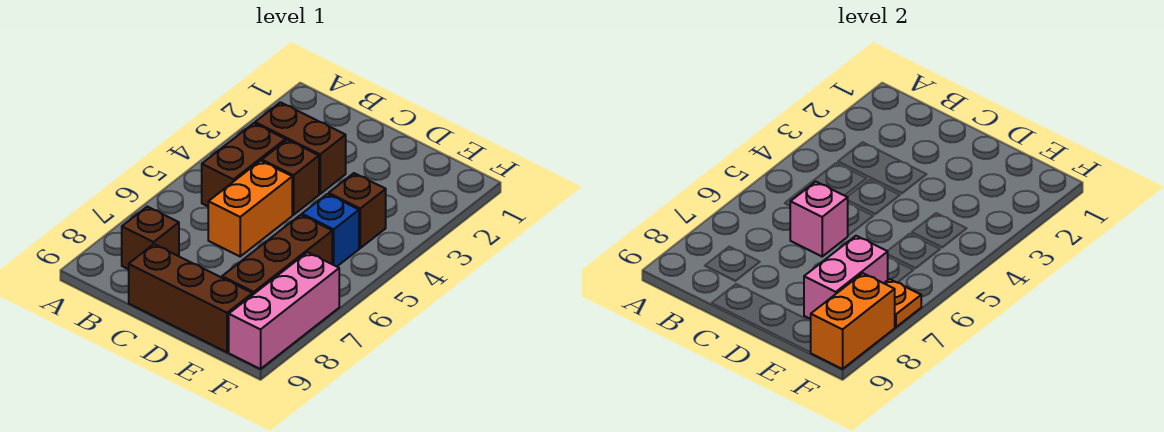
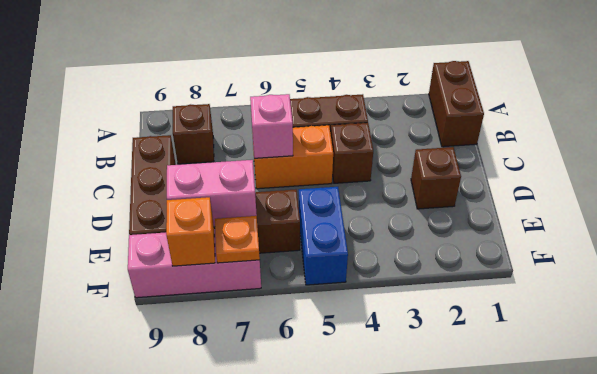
brown brick B3:C3 level 1 -> brown brick A1:B1 level 1
brown brick E4 level 1 -> brown brick D2 level 1
blue brick E5 level 1 -> blue brick E5:F5 level 1
orange brick F8:F9 level 2 -> orange brick F8 level 2

